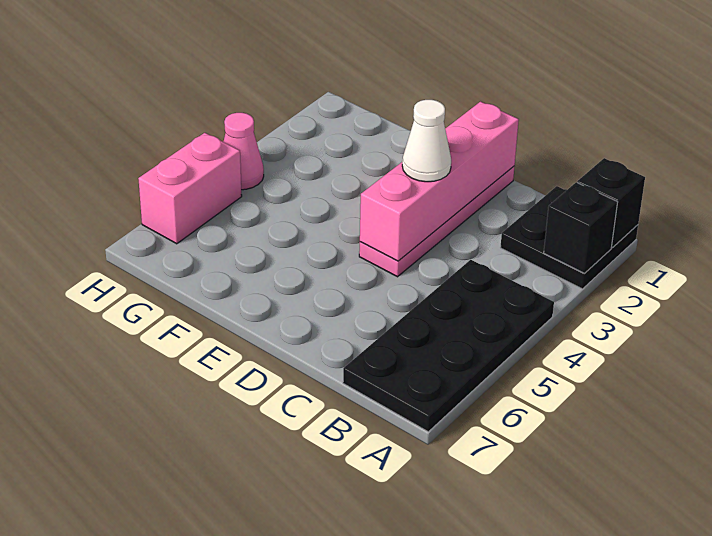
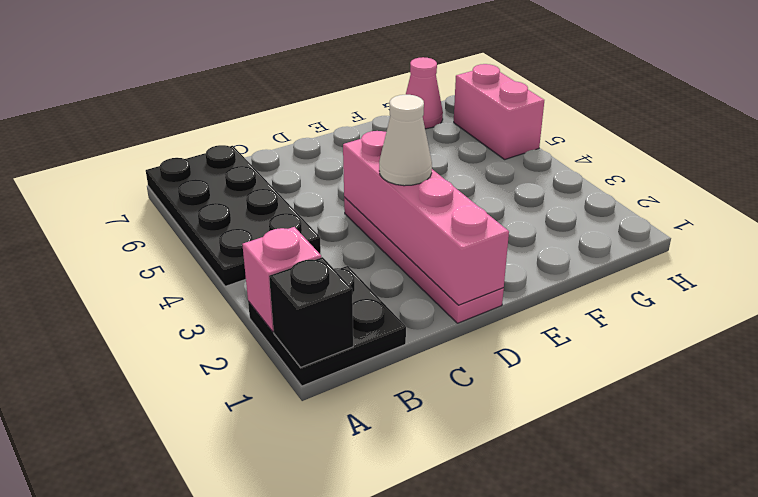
black brick A2 level 2 -> pink brick A2 level 2
pink cone H4 level 1 -> pink cone G7 level 1

